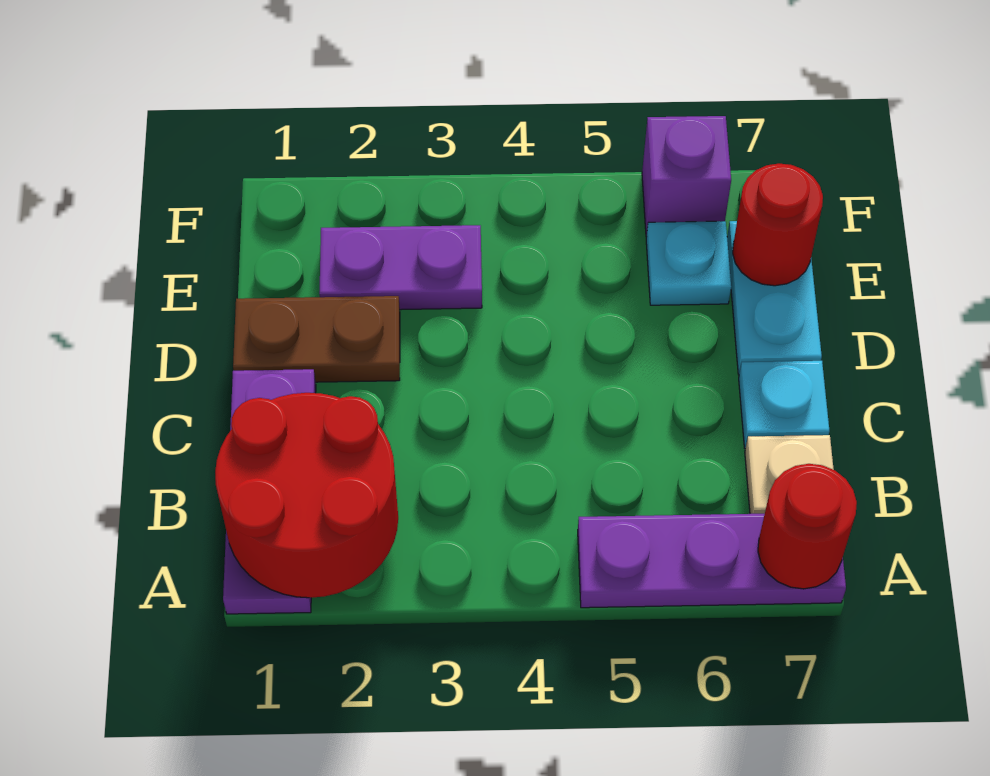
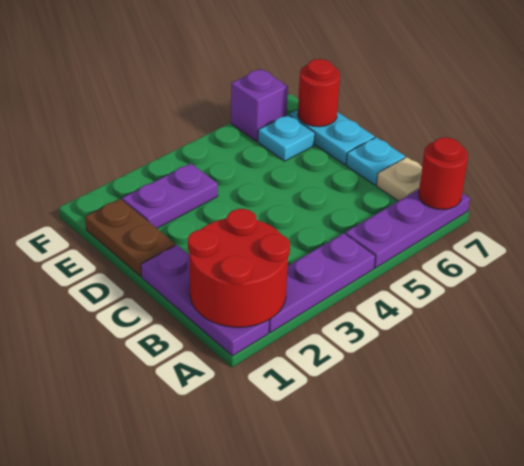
none -> purple plate A2:A4 level 1
brown plate D1:D2 level 1 -> brown plate D1:E1 level 1

